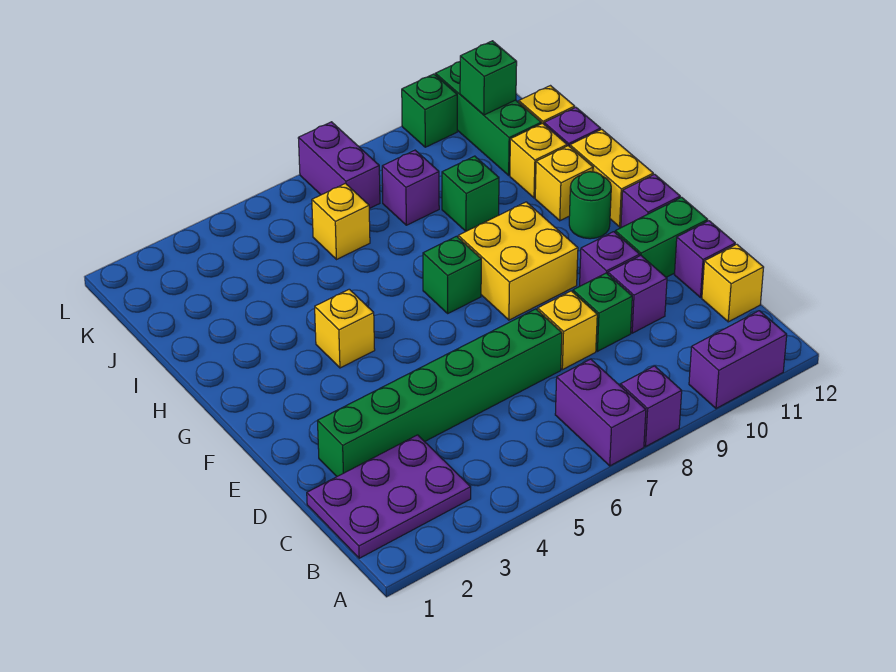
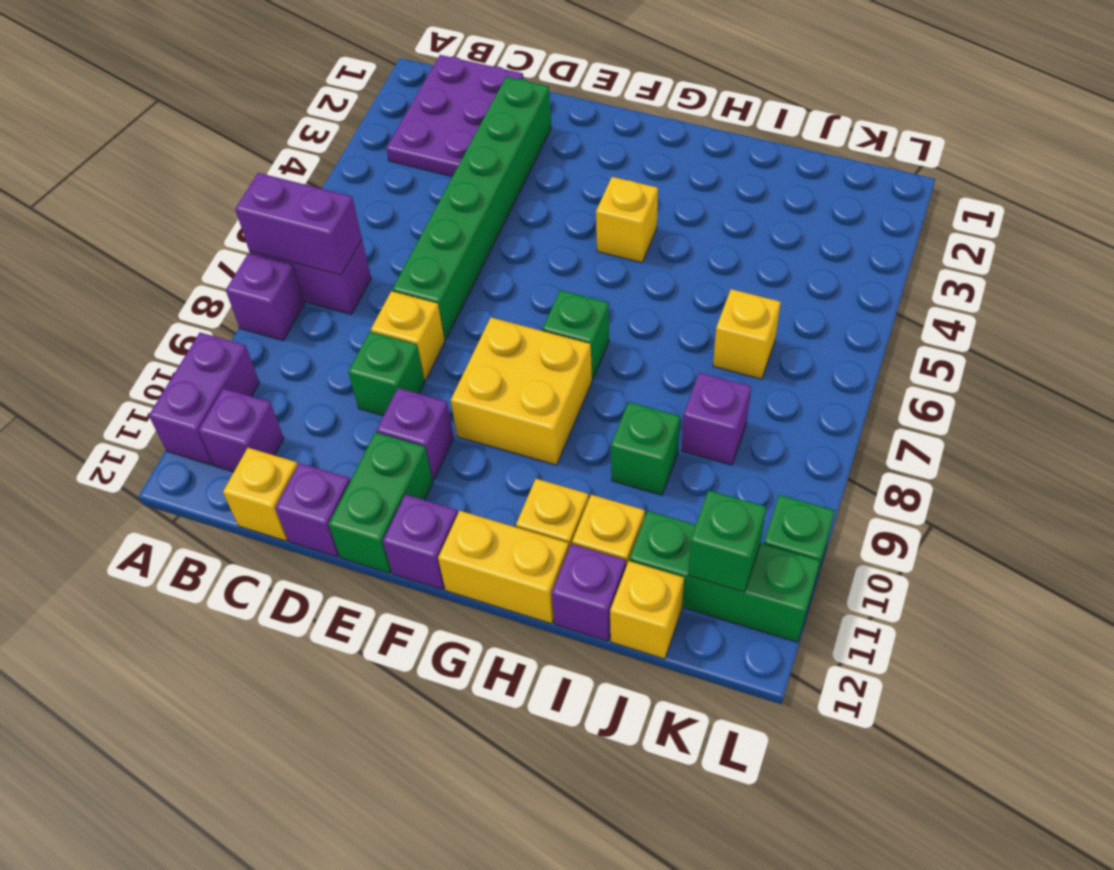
purple brick D10 level 1 -> purple brick B11 level 1
green round brick G11 level 1 -> none
purple brick K7:L7 level 1 -> purple brick A7:B7 level 2

